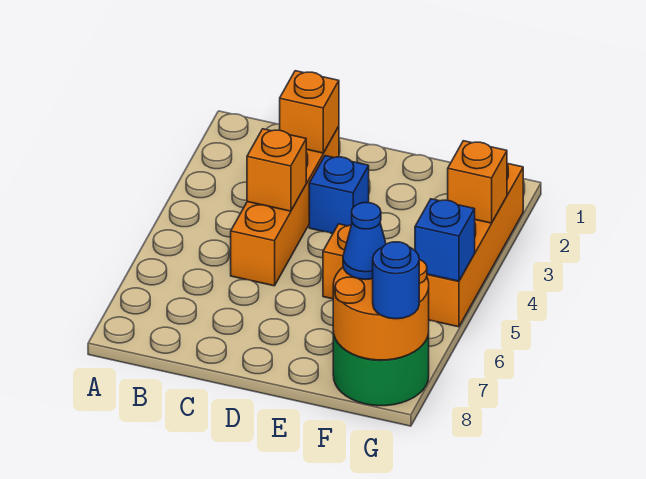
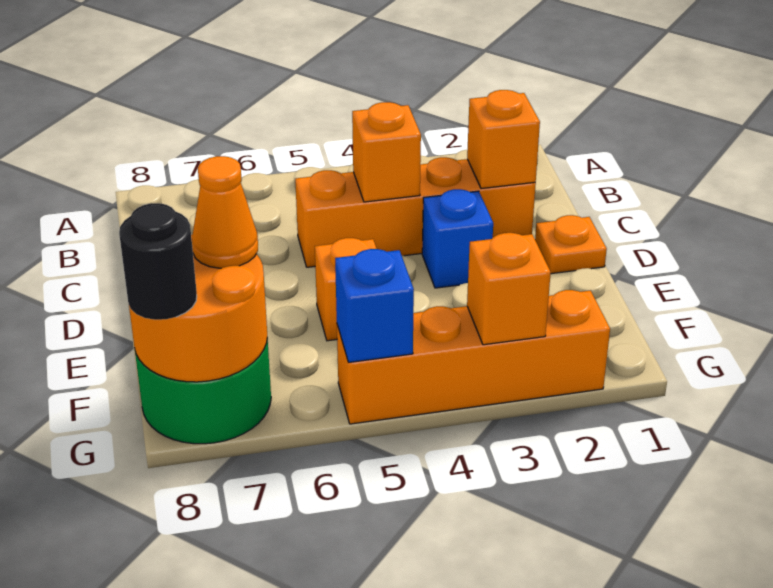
none -> orange plate D1 level 1
blue cone F7 level 3 -> orange cone F7 level 3
blue round brick G8 level 3 -> black round brick G8 level 3

